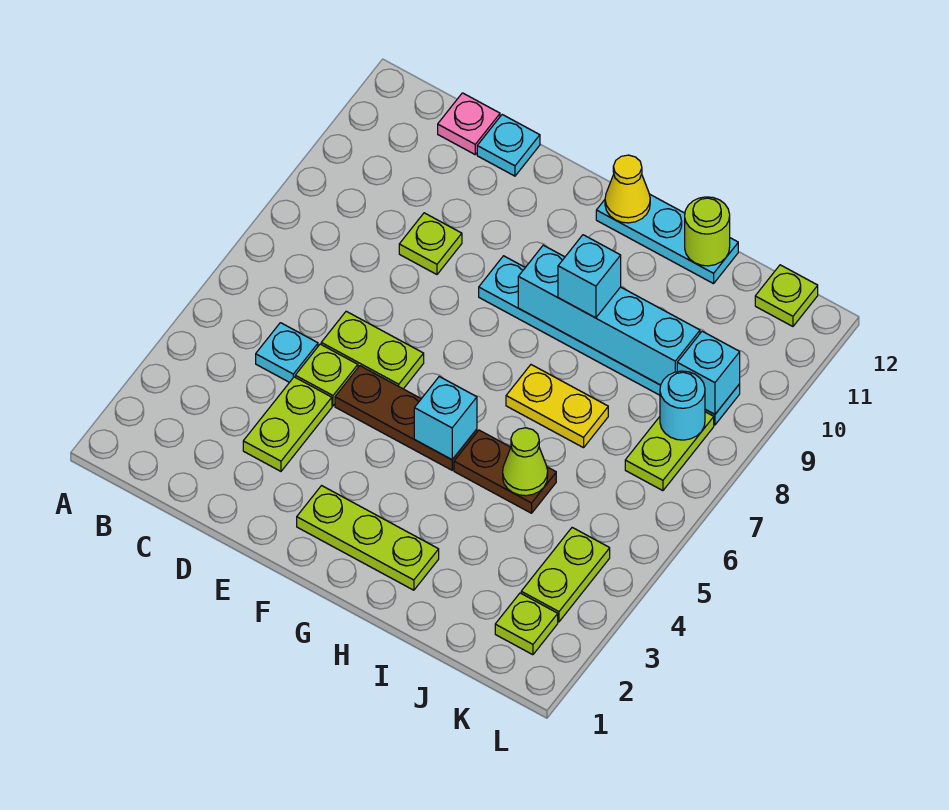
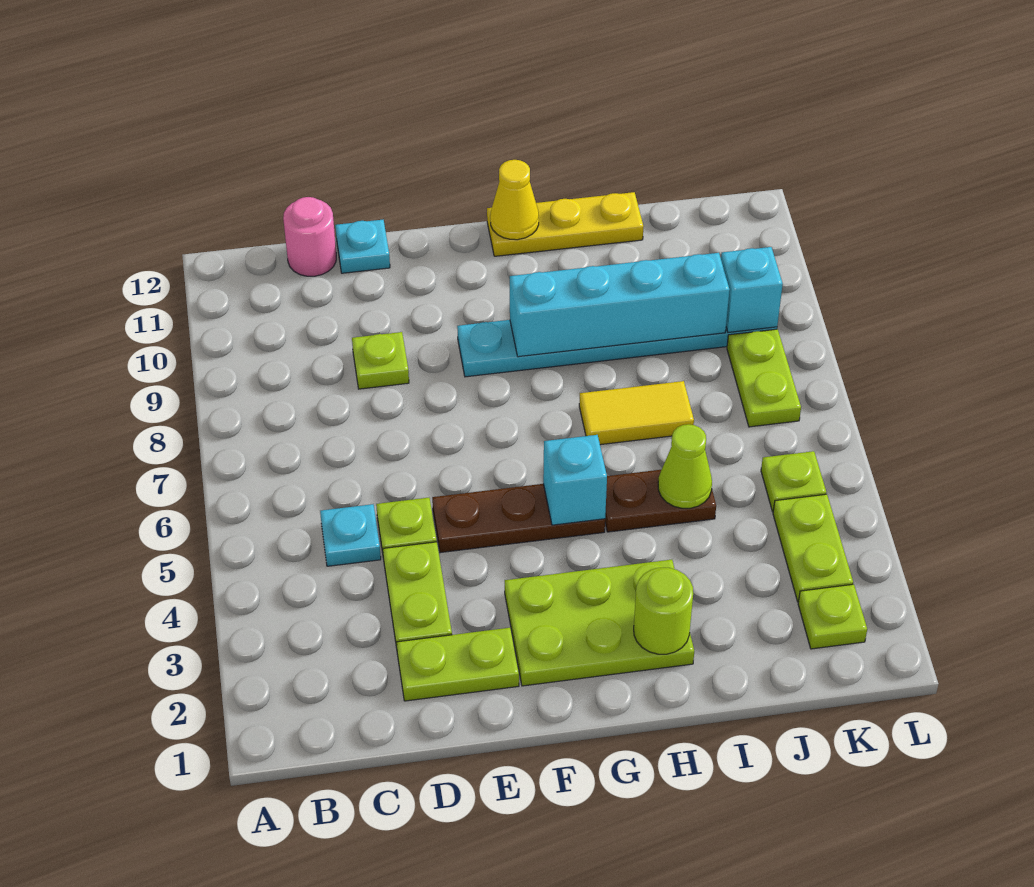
pink plate C12 level 1 -> pink round brick C12 level 1
lime plate D6:E6 level 1 -> lime plate D2:E2 level 1
lime plate F2:H2 level 1 -> lime plate F2:H3 level 1
cyan plate G12:I12 level 1 -> yellow plate G12:I12 level 1
yellow plate H7:I7 level 1 -> yellow tile H7:I7 level 1
cyan brick H9 level 3 -> none
lime round brick I12 level 2 -> lime round brick H2 level 2
cyan round brick K8 level 2 -> none
lime plate K12 level 1 -> lime plate K5 level 1

